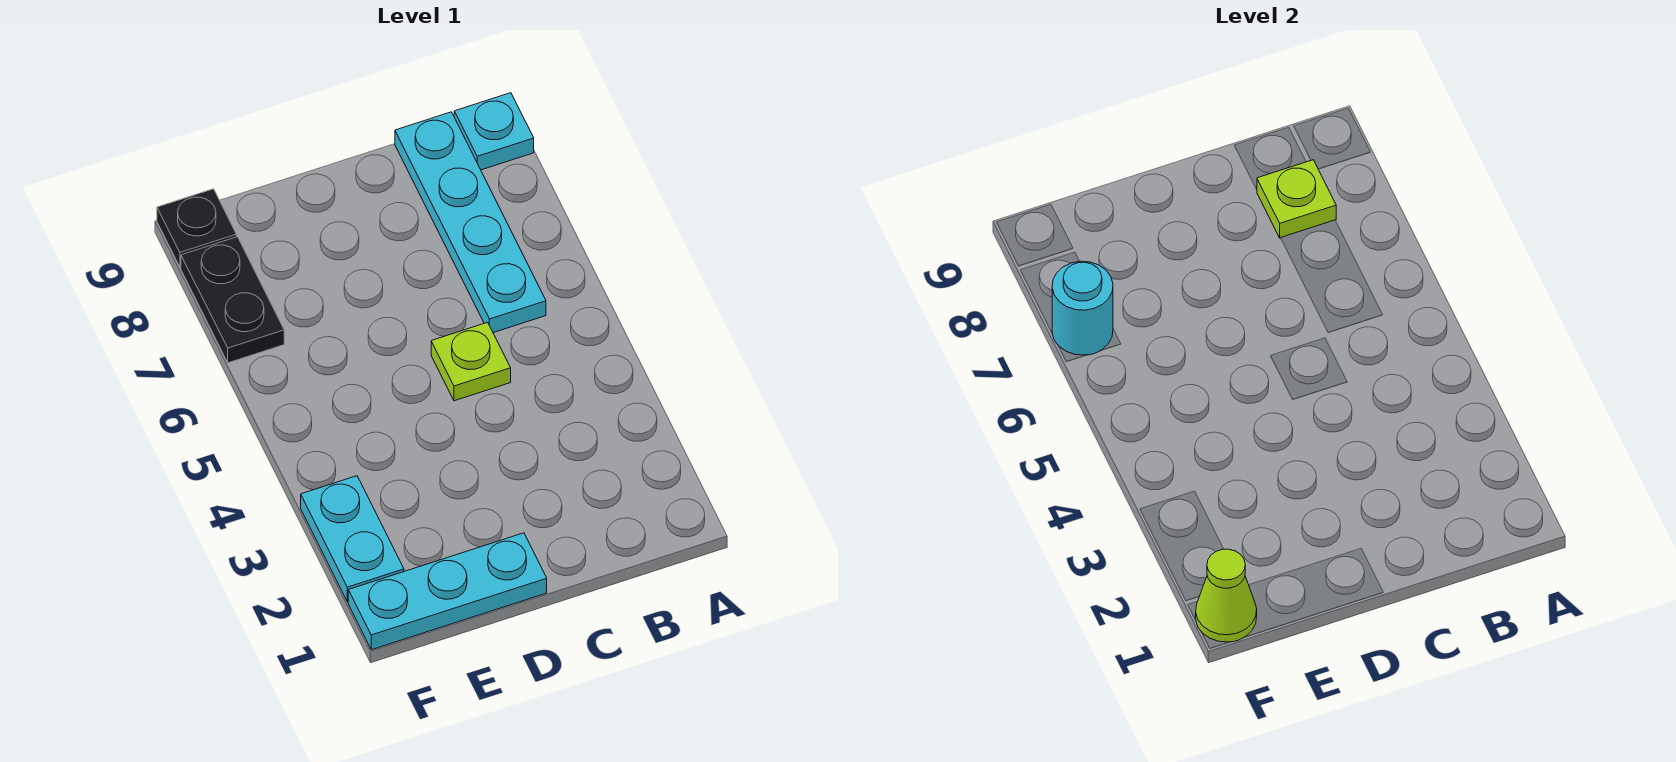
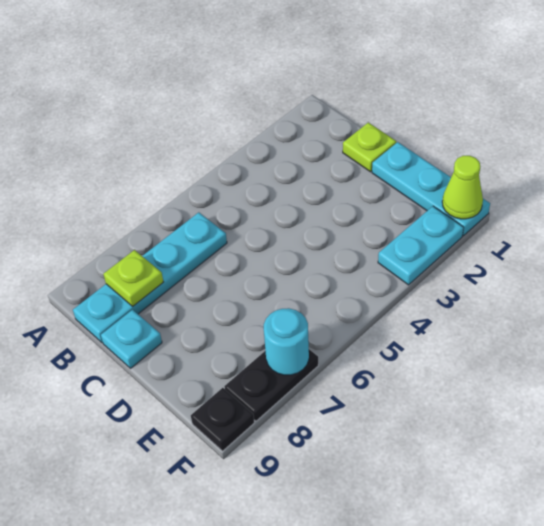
cyan plate A9 level 1 -> cyan plate C9 level 1
lime plate C5 level 1 -> lime plate C1 level 1

